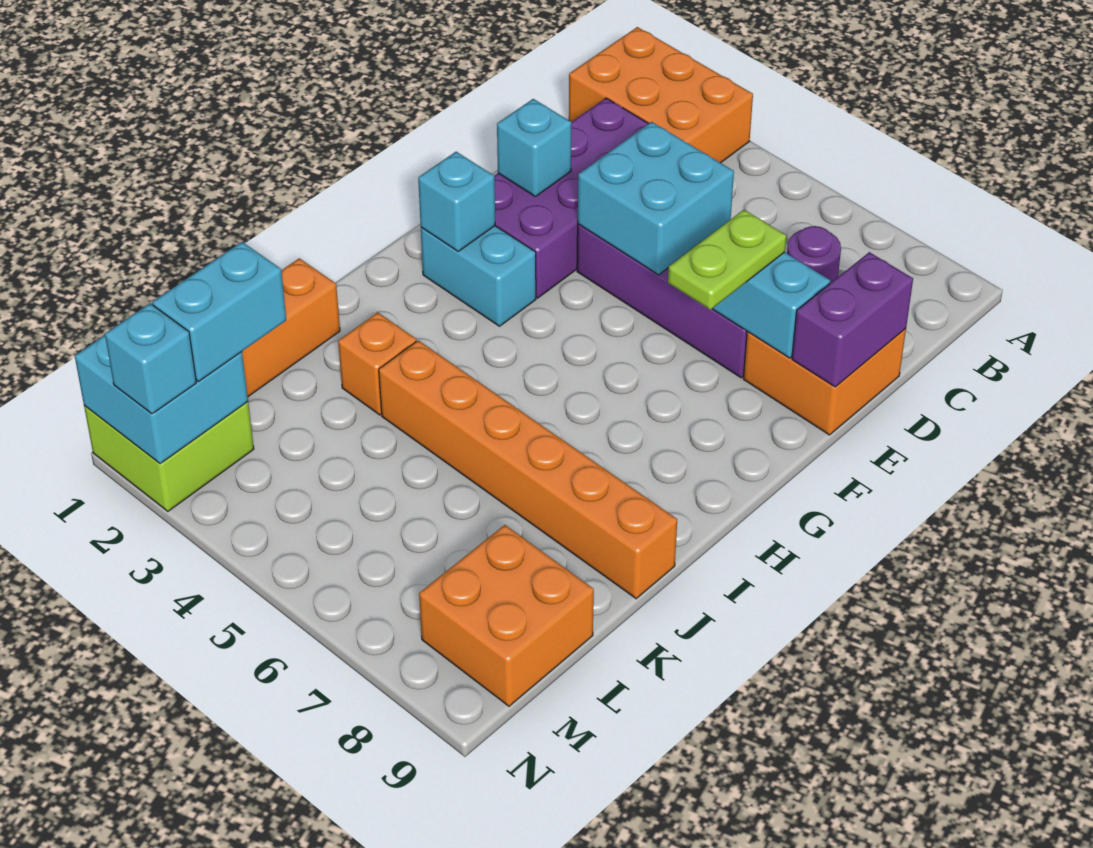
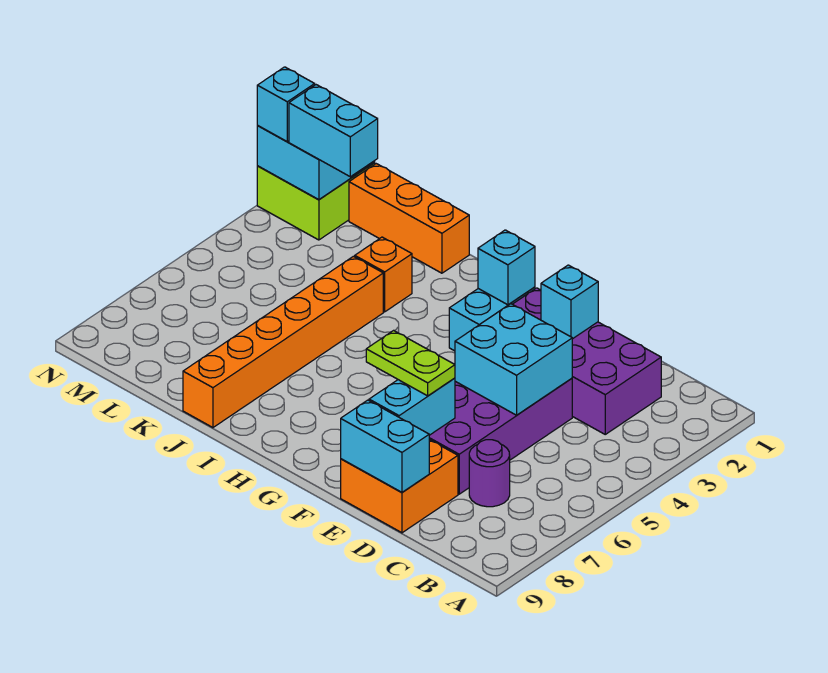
orange brick A1:B3 level 1 -> none
purple brick D9:E9 level 2 -> cyan brick D9:E9 level 2
orange brick L8:M9 level 1 -> none

